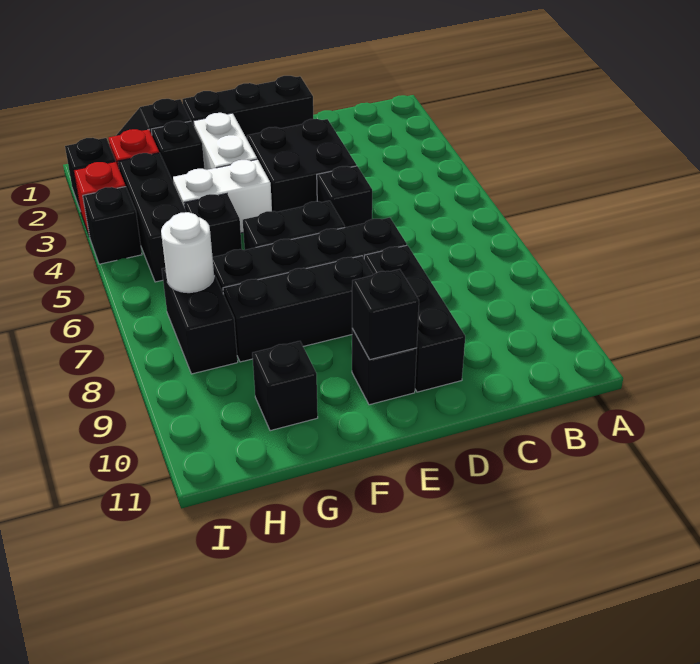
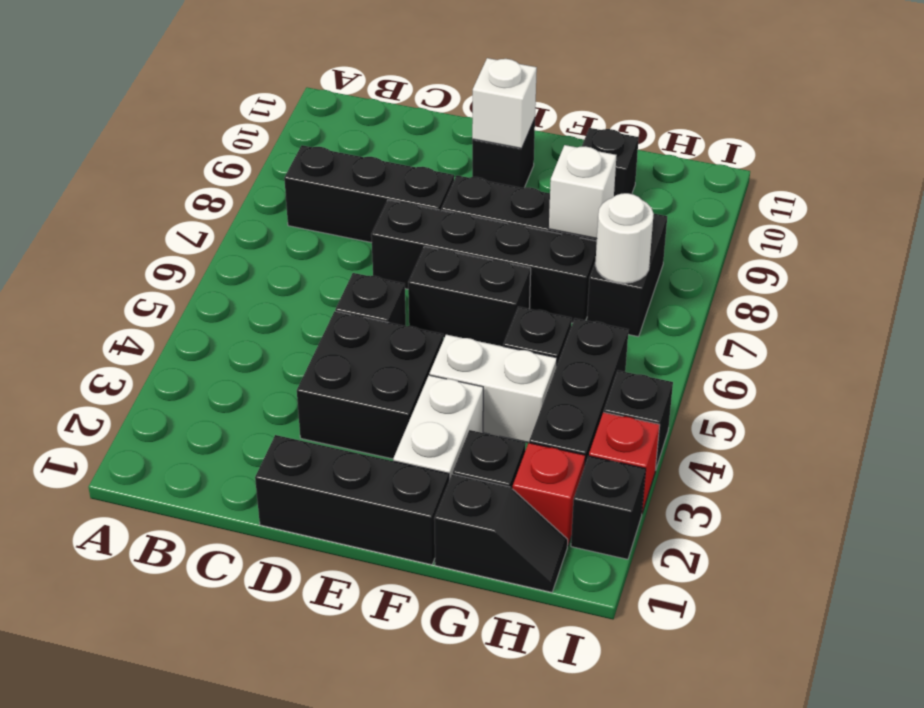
black brick D8:D10 level 1 -> black brick B8:D8 level 1
black brick E10 level 2 -> white brick E10 level 2
none -> white brick G8 level 2

